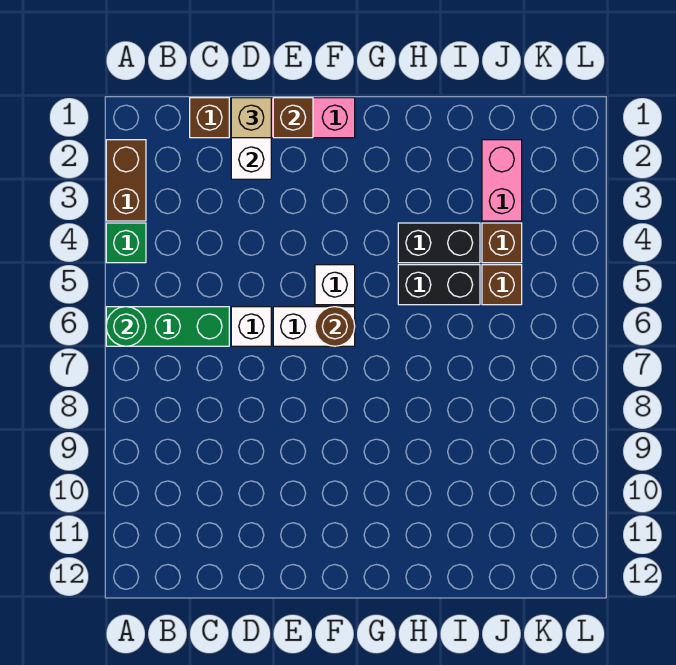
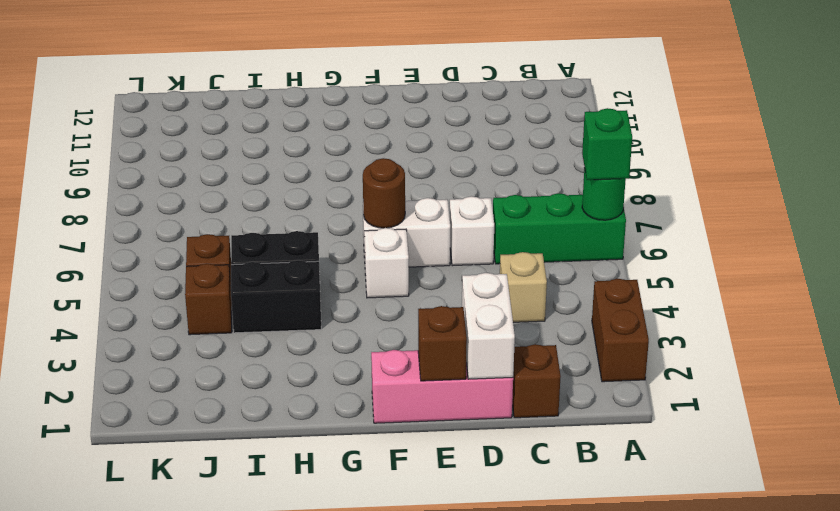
green brick A4 level 1 -> green brick A6 level 3
tan brick D1 level 3 -> tan brick C4 level 1
pink brick J2:J3 level 1 -> none

